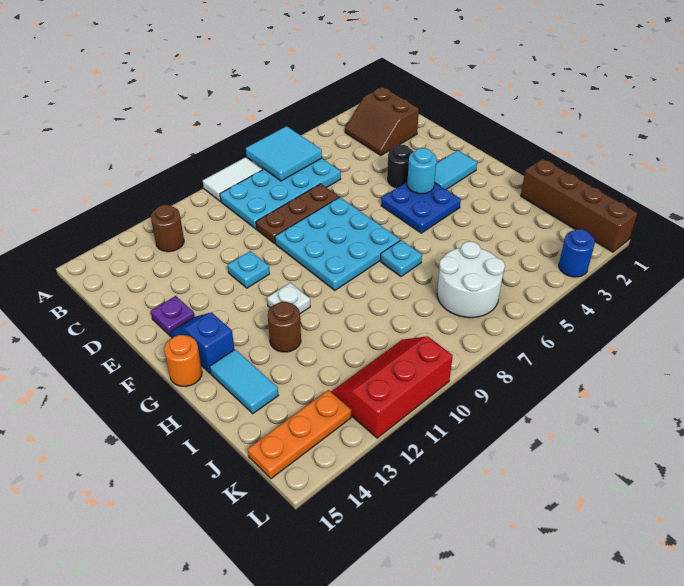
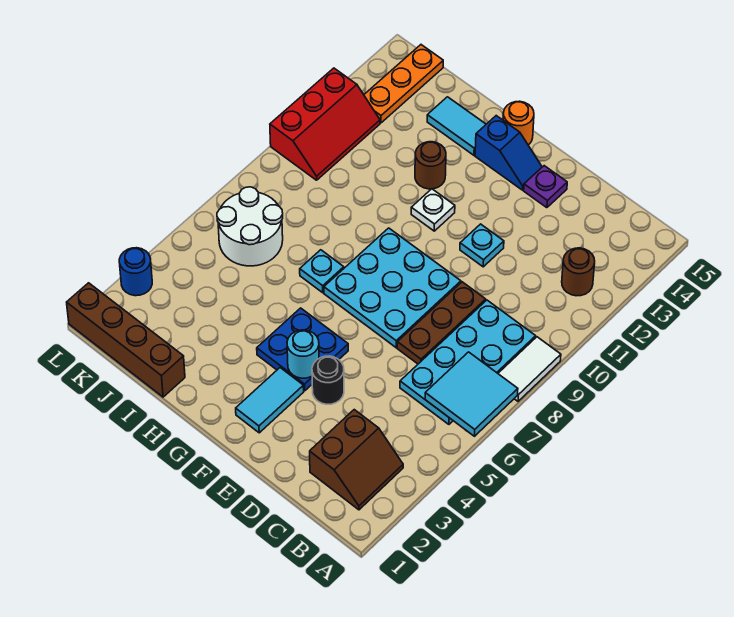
brown slope B2:C3 level 1 top 2 -> brown slope B2:C3 level 1 top C

